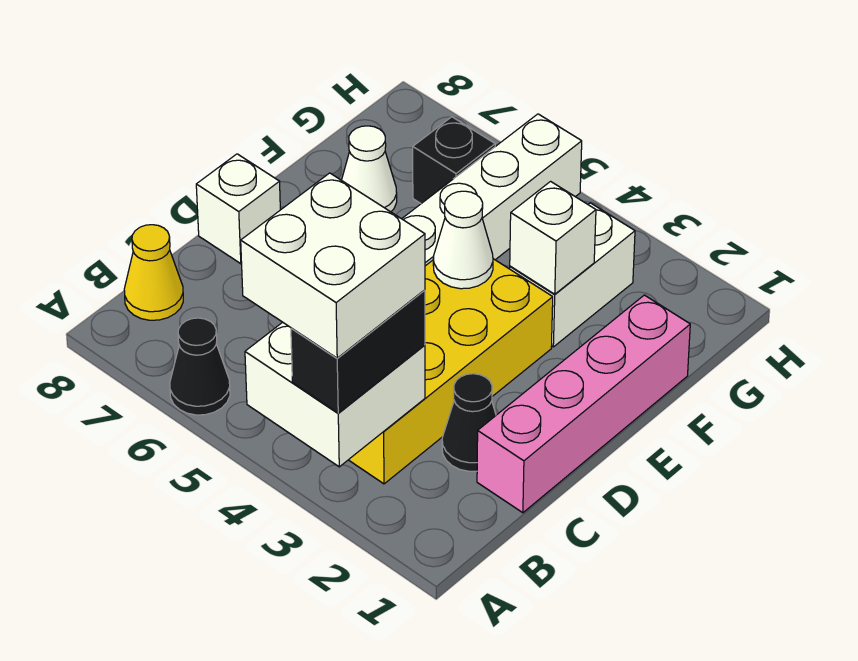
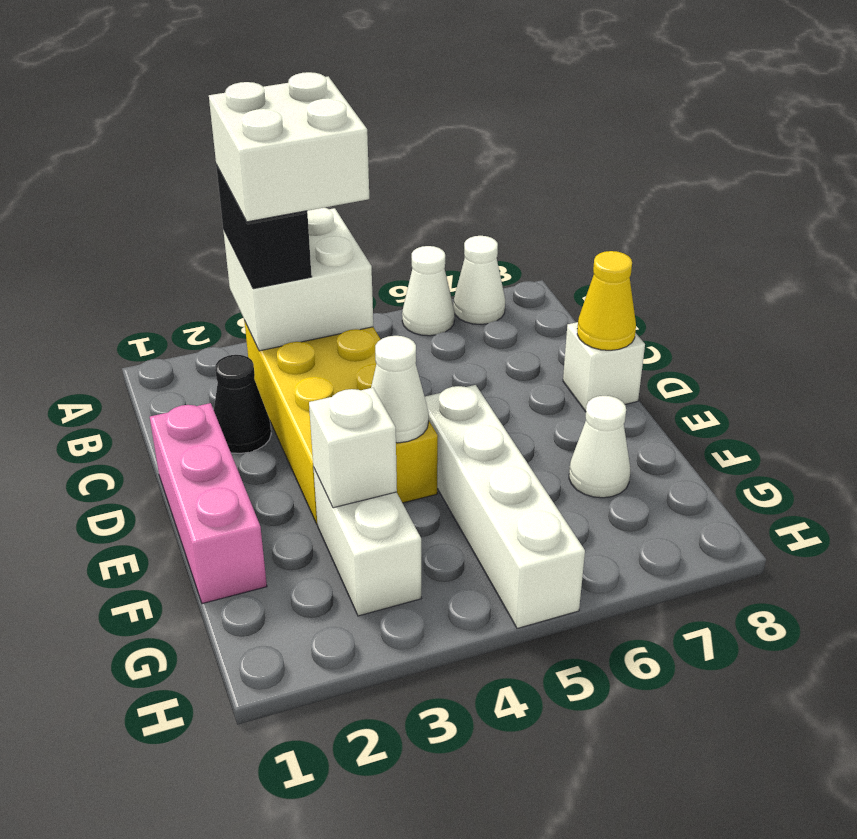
black cone A6 level 1 -> white cone A6 level 1
none -> white cone A7 level 1
yellow cone B8 level 1 -> yellow cone D8 level 2
pink brick C1:F1 level 1 -> pink brick D1:F1 level 1
black brick G6 level 1 -> none

